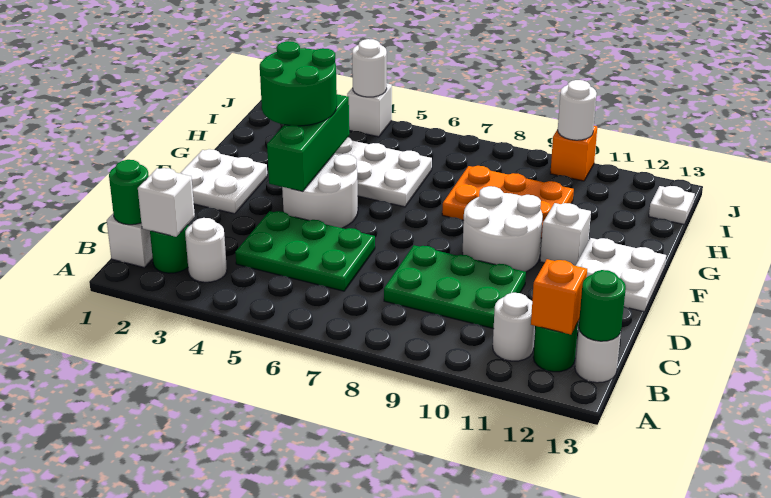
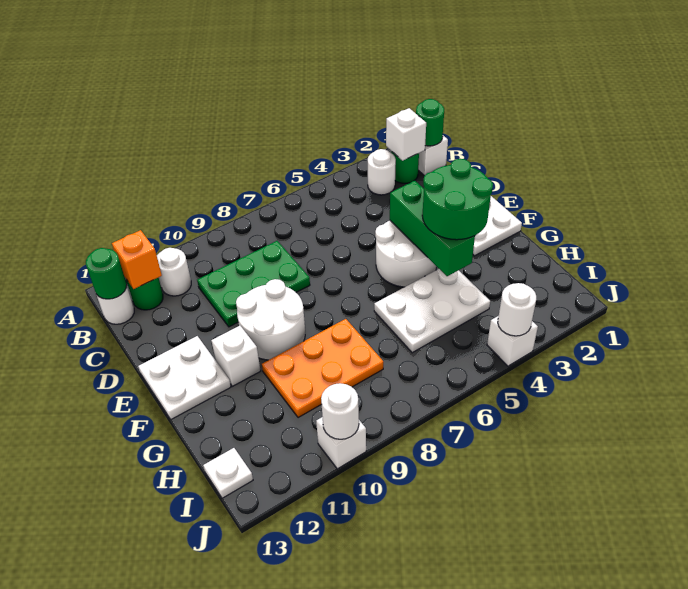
green plate C4:D6 level 1 -> none
orange brick J10 level 1 -> white brick J10 level 1

